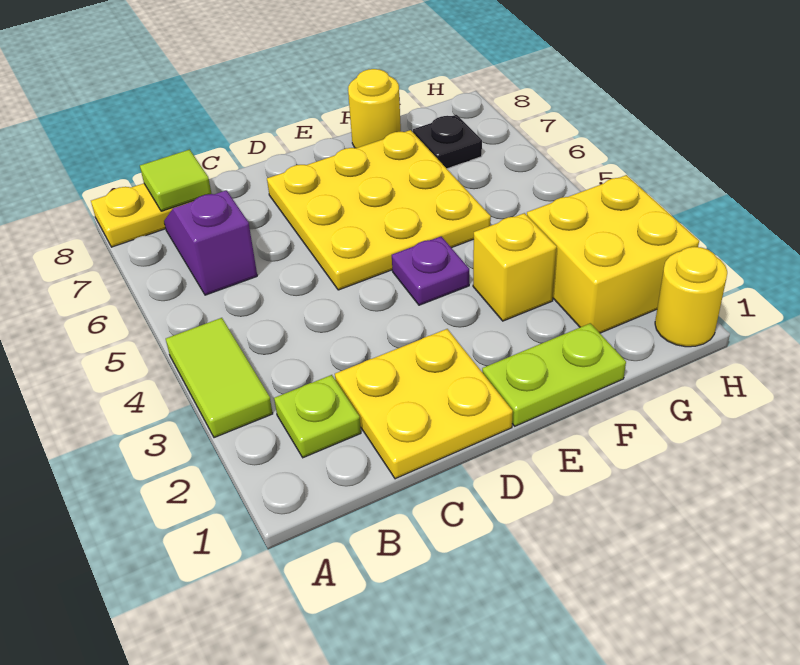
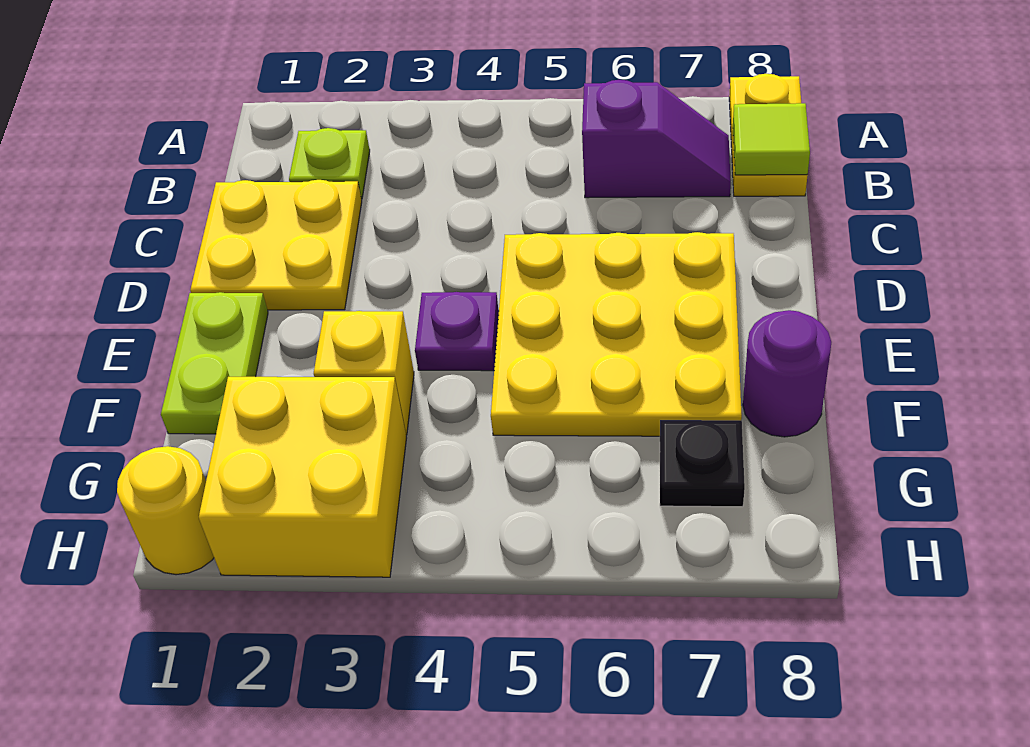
lime tile A3:A4 level 1 -> none
yellow round brick F8 level 1 -> purple round brick F8 level 1

